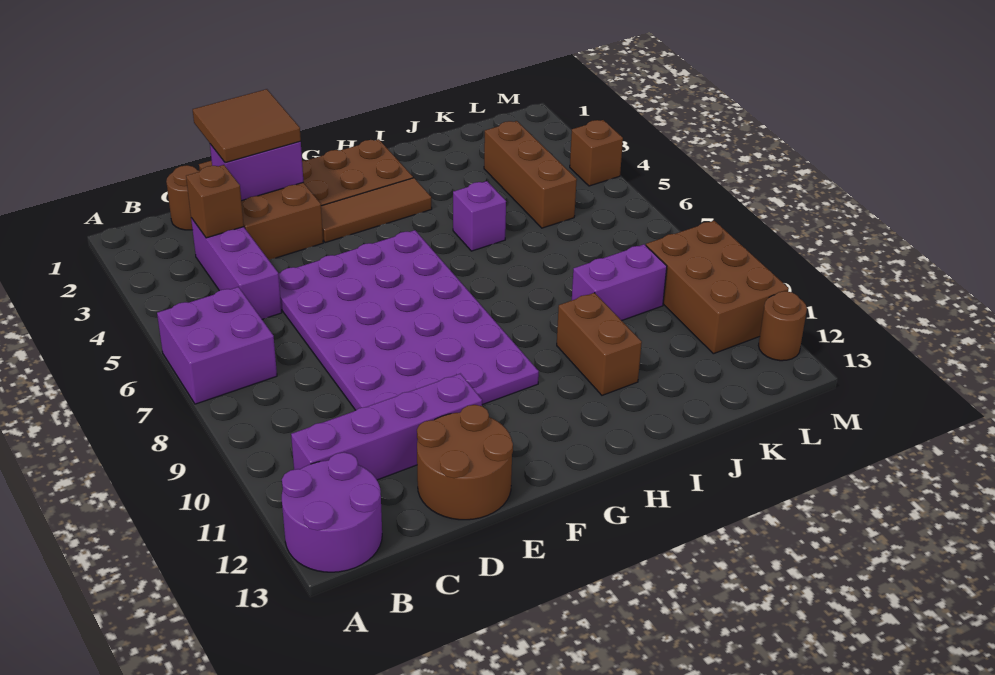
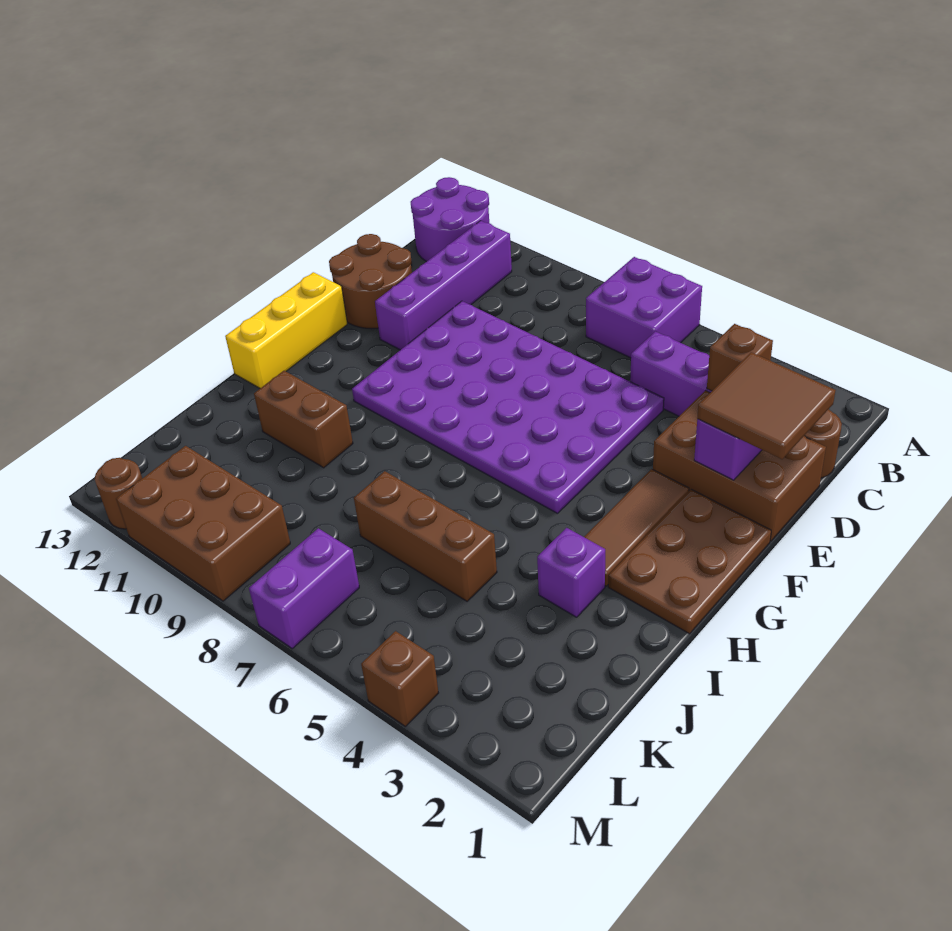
none -> yellow brick F13:H13 level 1
purple brick I5 level 1 -> purple brick I3 level 1
purple brick J9:K9 level 1 -> purple brick L7:M7 level 1
brown brick K3:K5 level 1 -> brown brick J5:J7 level 1

